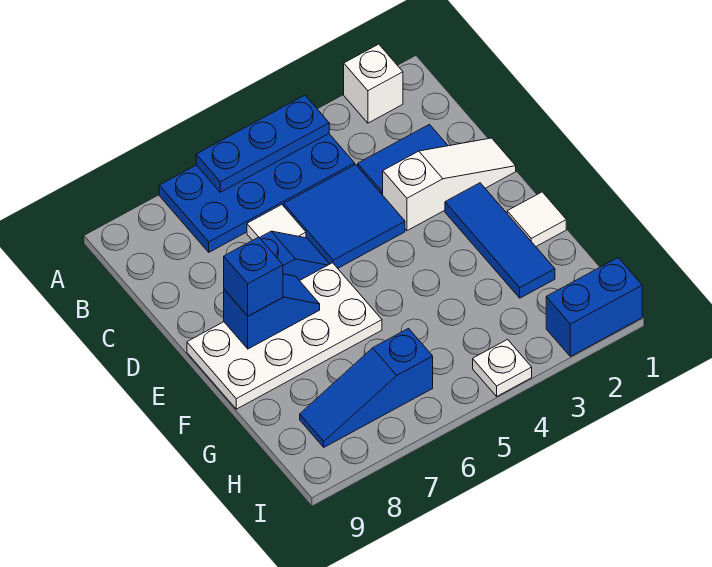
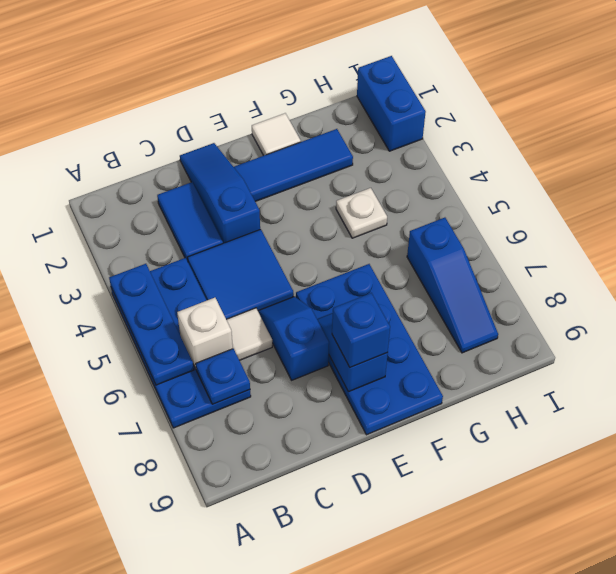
white brick A2 level 1 -> white brick B6 level 2
none -> blue plate B7 level 2
white slope D1:D3 level 1 top 3 -> blue slope D1:D3 level 1 top 3
white plate E6:F9 level 1 -> blue plate E6:F9 level 1
white plate I4 level 1 -> white plate G4 level 1

